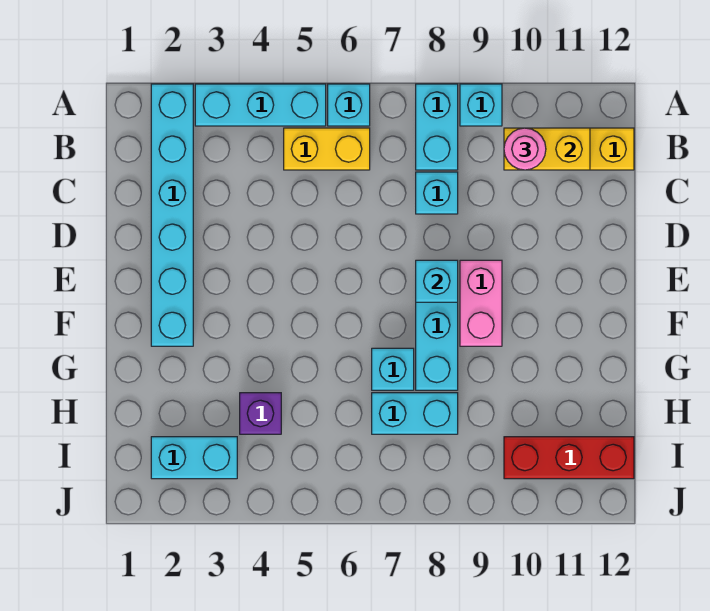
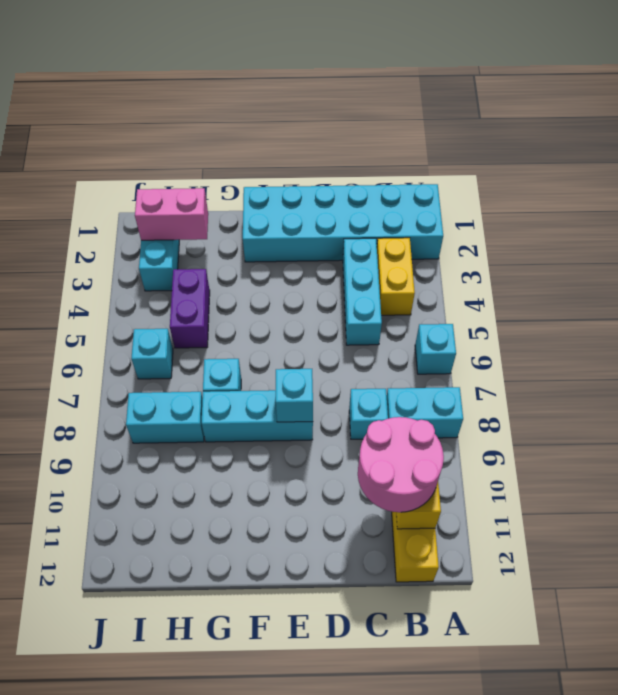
cyan brick A2:F2 level 1 -> cyan brick A1:F2 level 1
cyan brick A3:A5 level 1 -> cyan brick C3:C5 level 1
cyan brick A9 level 1 -> cyan brick I6 level 1
yellow brick B5:B6 level 1 -> yellow brick B3:B4 level 1
pink round brick B10 level 3 -> pink round brick B10:C11 level 3
pink brick E9:F9 level 1 -> pink brick H2:I2 level 2
purple brick H4 level 1 -> purple brick H4:H5 level 1
cyan brick H7:H8 level 1 -> cyan brick H8:I8 level 1
red brick I10:I12 level 1 -> none

